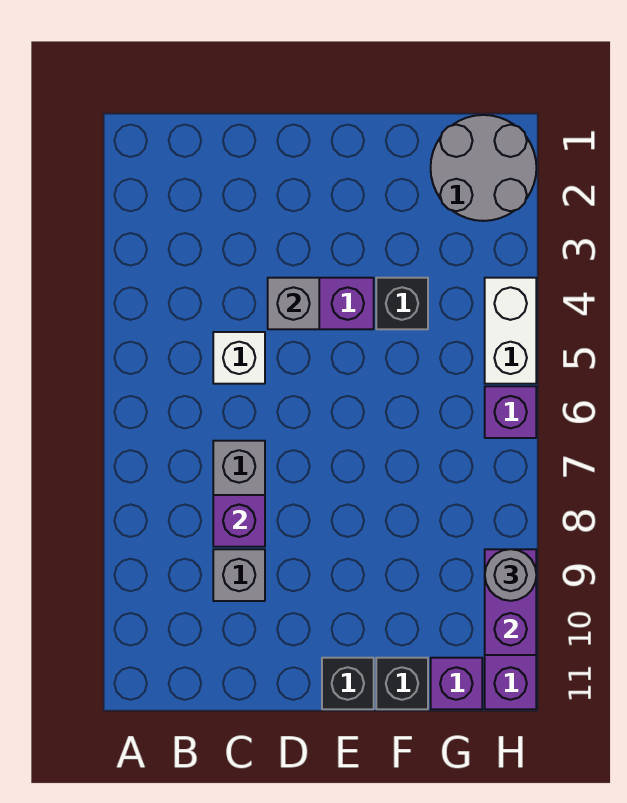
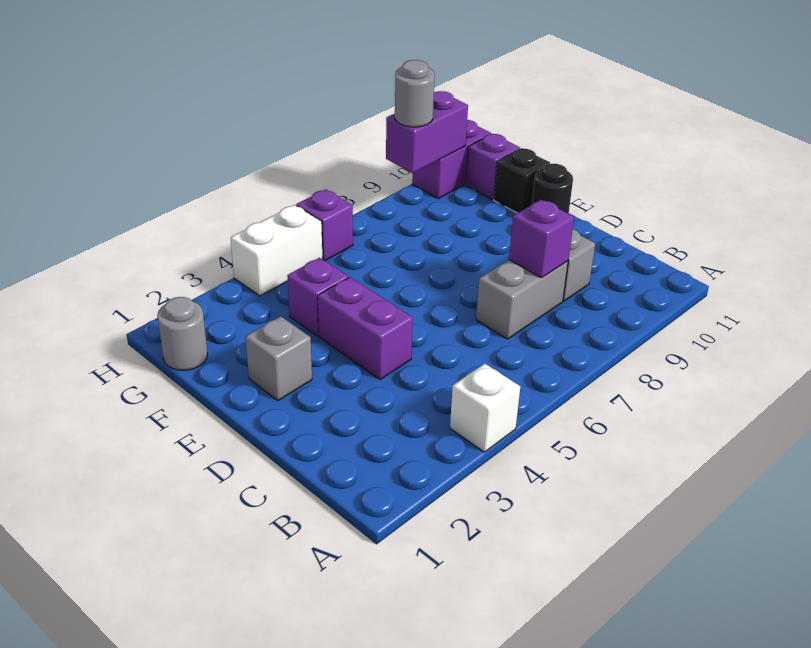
white brick C5 level 1 -> white brick A4 level 1
grey brick D4 level 2 -> grey brick E2 level 1
black brick E11 level 1 -> black round brick E11 level 1
black brick F4 level 1 -> purple brick F4 level 1
grey round brick G1:H2 level 1 -> grey round brick G1 level 1

